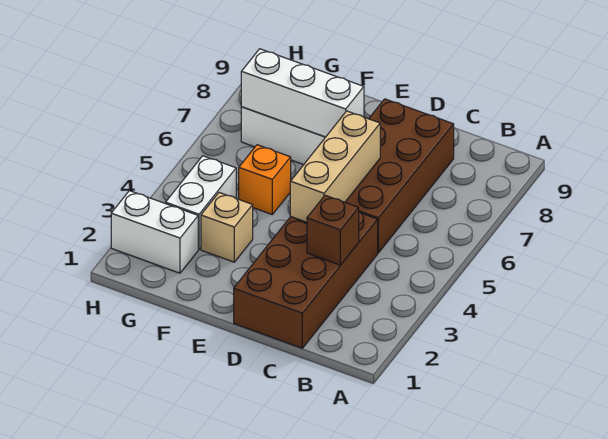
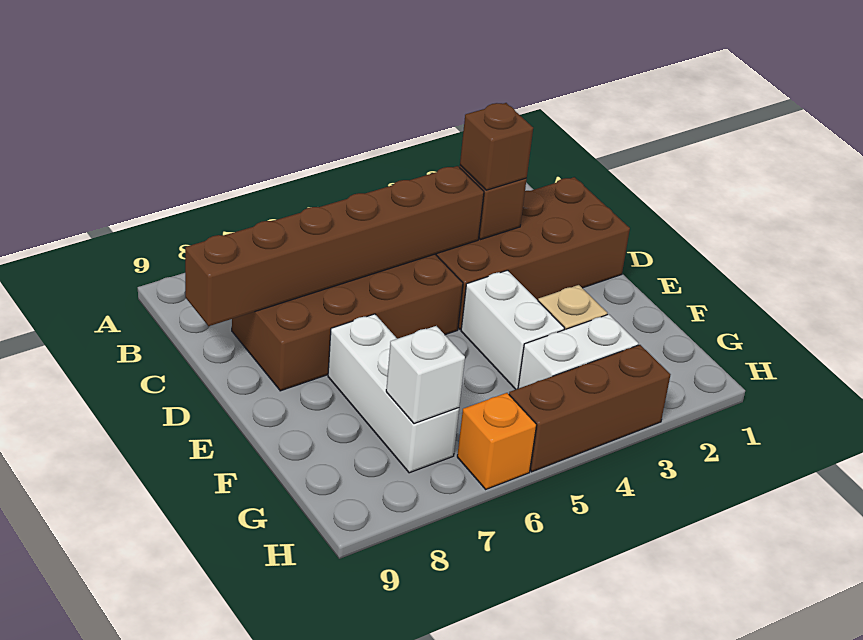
none -> brown brick C3 level 3
none -> brown brick C4:C9 level 2
tan brick D4:D6 level 2 -> none
white brick E7:G7 level 2 -> white brick G7 level 2
orange brick F5 level 1 -> orange brick H6 level 1
white brick G2:H2 level 1 -> white brick E4:F4 level 1
none -> brown brick H3:H5 level 1

